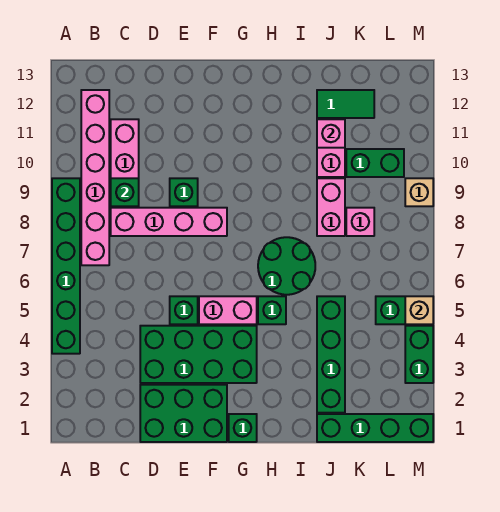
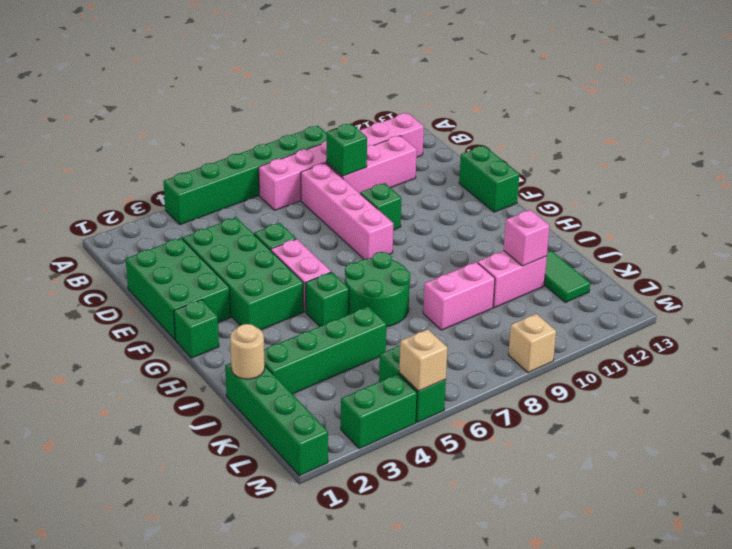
none -> tan round brick J1 level 2
pink brick K8 level 1 -> none
green brick K10:L10 level 1 -> green brick E13:F13 level 1

